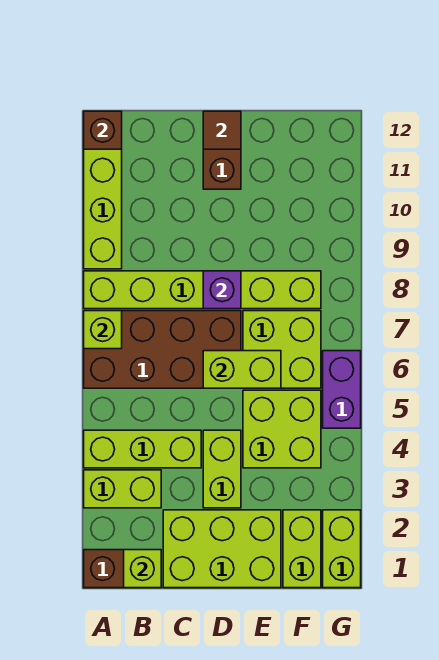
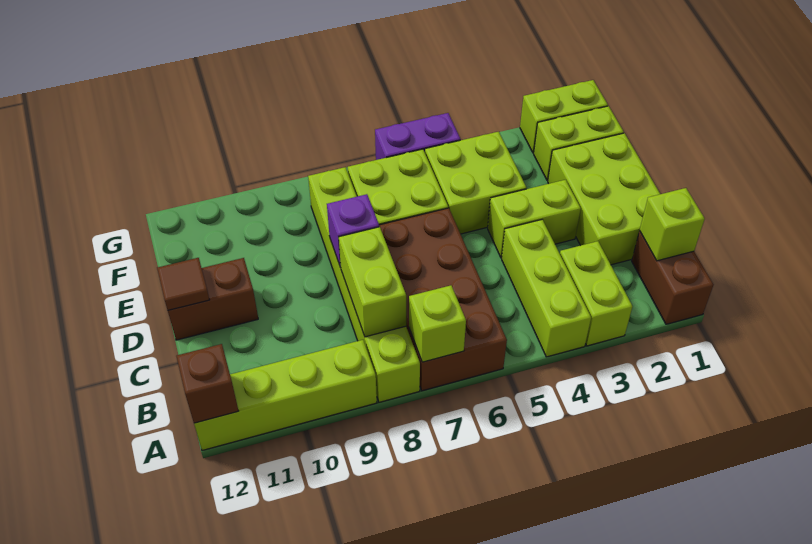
lime brick D6:E6 level 2 -> lime brick B8:C8 level 2

